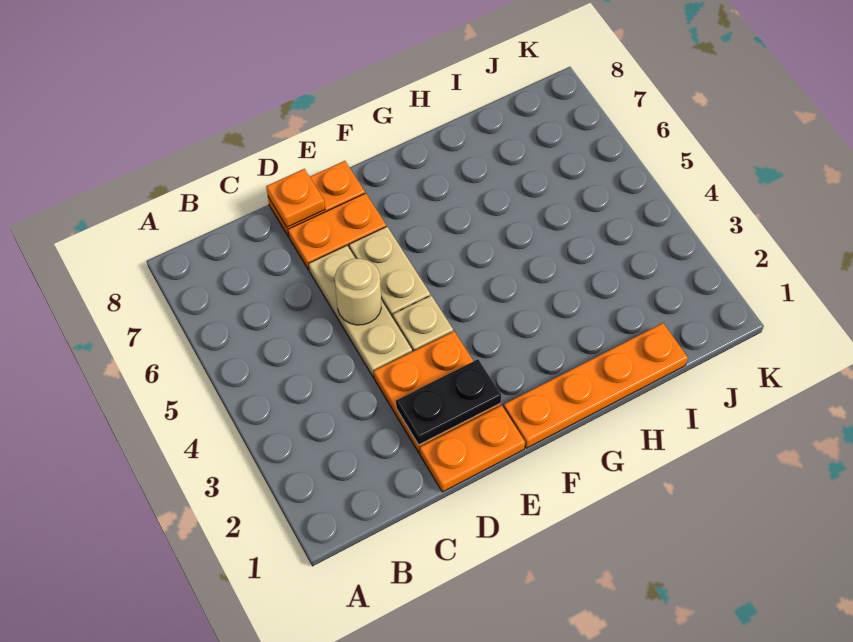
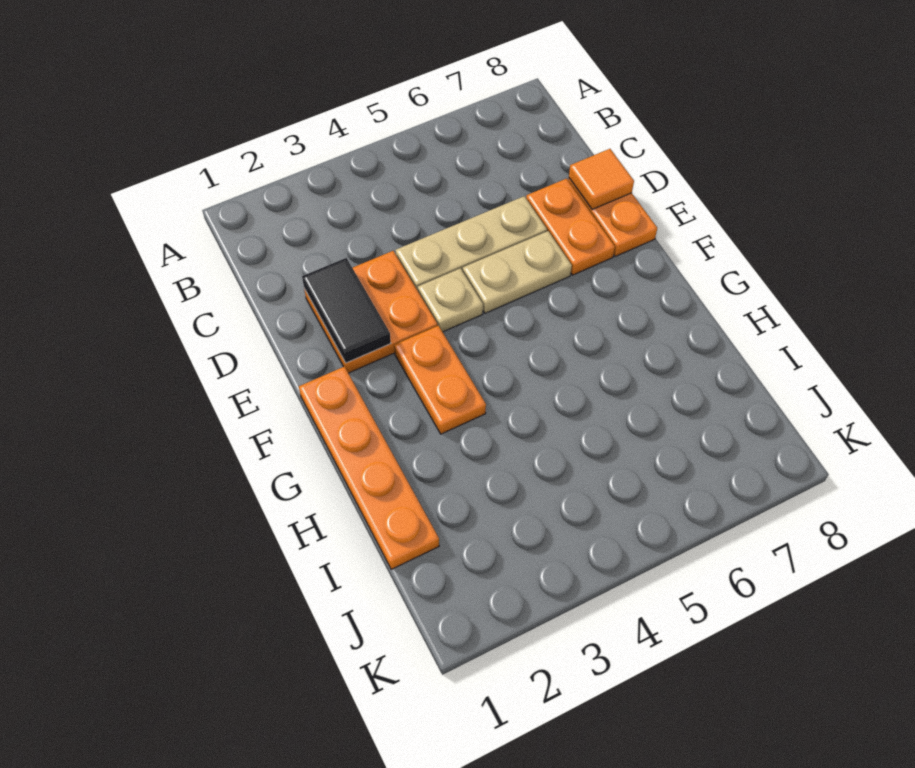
orange plate D1:E1 level 1 -> orange plate F3:G3 level 1
black plate D2:E2 level 2 -> black tile D2:E2 level 2
tan round brick D5 level 2 -> none
orange plate D8 level 2 -> orange tile D8 level 2

